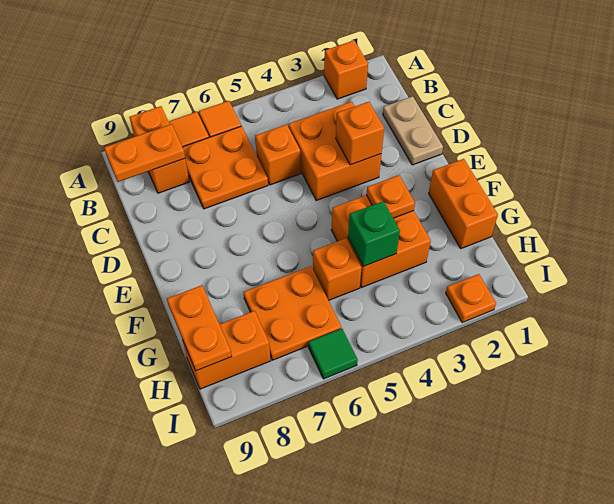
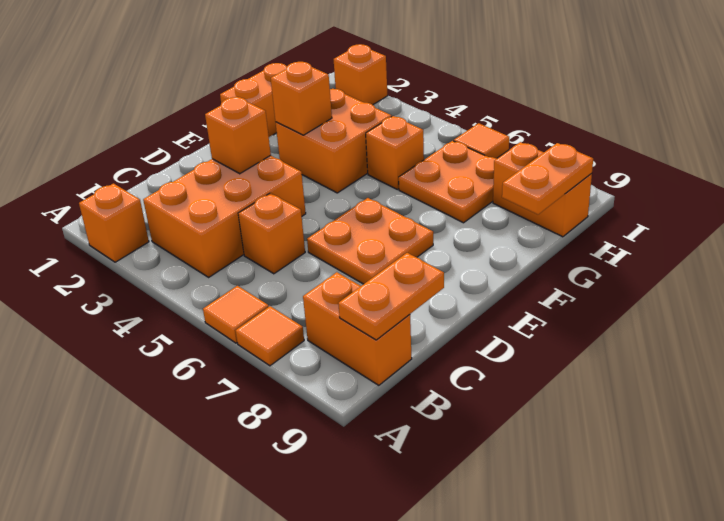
orange brick A8:B8 level 1 -> orange brick B8:B9 level 1
orange plate B6:C7 level 1 -> orange plate D6:E7 level 1
orange plate B8:B9 level 2 -> orange plate B9:C9 level 2
tan plate C1:D1 level 1 -> none
orange brick C3:D4 level 1 -> orange brick B3:D4 level 1
orange plate F3 level 2 -> orange brick F3 level 2
green brick G4 level 2 -> none
orange plate I2 level 1 -> orange brick I2 level 1
green tile I6 level 1 -> orange tile I6 level 1

